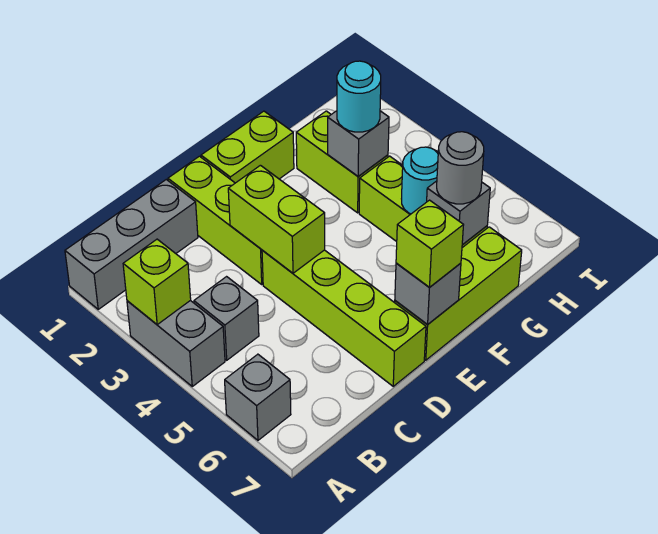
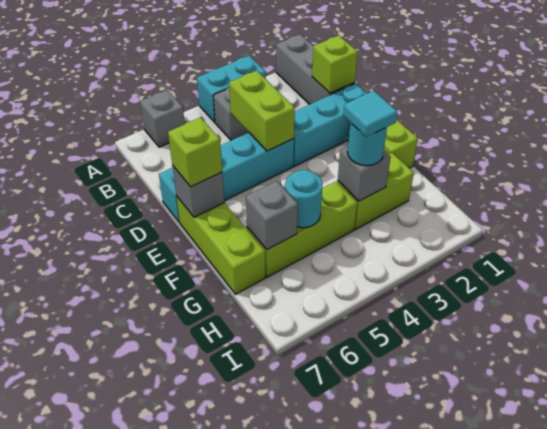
grey brick A3:A4 level 1 -> cyan brick A3:A4 level 1
lime brick A3 level 2 -> lime brick C1 level 2
lime brick D1:D3 level 1 -> cyan brick D1:D3 level 1
lime brick D3:D4 level 2 -> lime brick C4:D4 level 2
lime brick D4:D7 level 1 -> cyan brick D4:D7 level 1
none -> cyan tile G3 level 4
grey round brick G6 level 3 -> none

